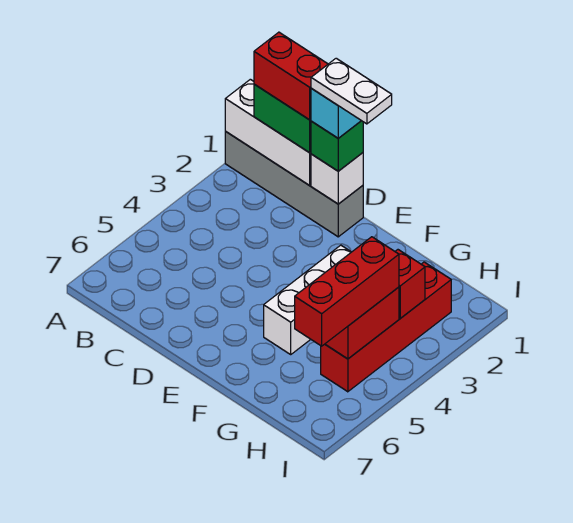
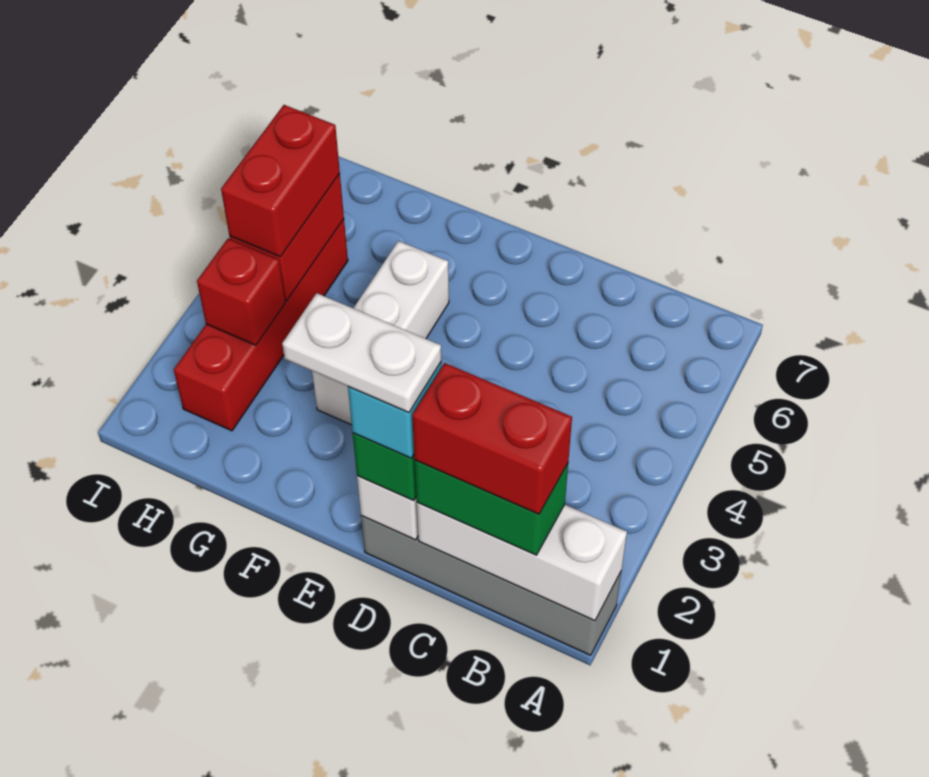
red brick H4:H6 level 3 -> red brick H4:H5 level 3

